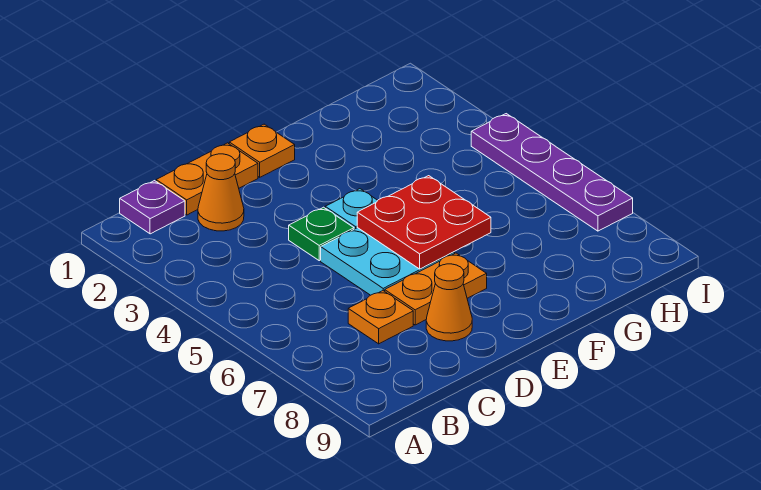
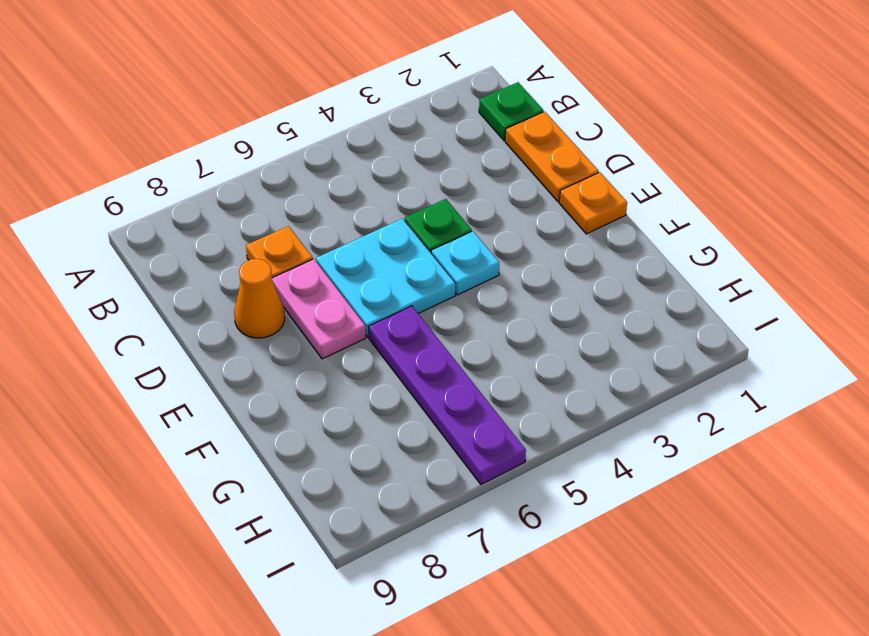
purple plate B1 level 1 -> green plate B1 level 1
orange cone C2 level 1 -> none
orange plate D7:E7 level 1 -> pink plate D7:E7 level 1
red plate E5:F6 level 2 -> none
purple plate I4:I7 level 1 -> purple plate F6:I6 level 1

